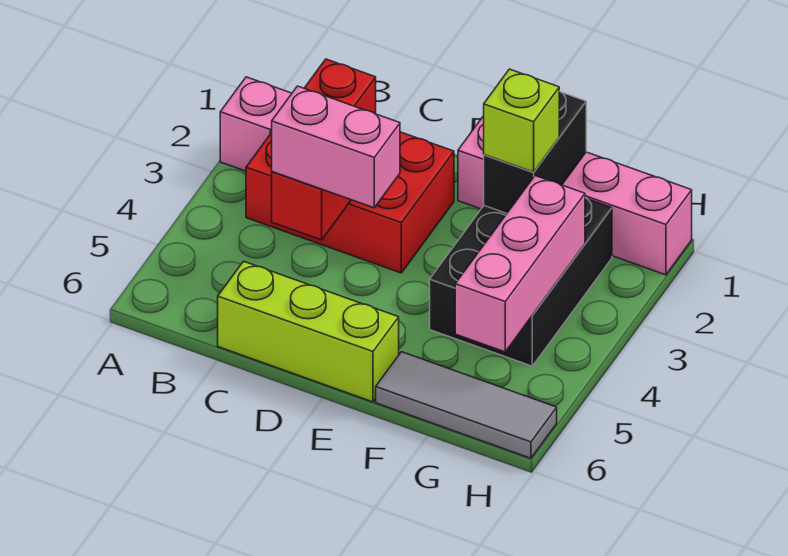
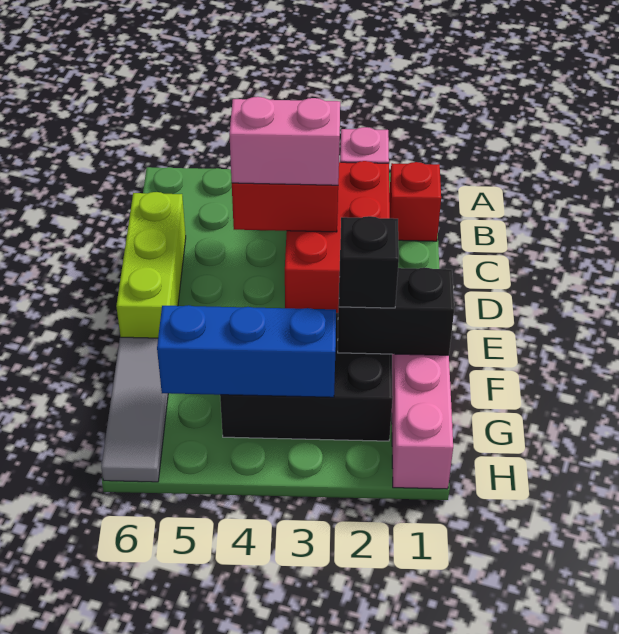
pink brick C4:D4 level 3 -> pink brick C3:C4 level 3
lime brick F2 level 3 -> black brick F2 level 3
pink brick G3:G5 level 2 -> blue brick G3:G5 level 2

